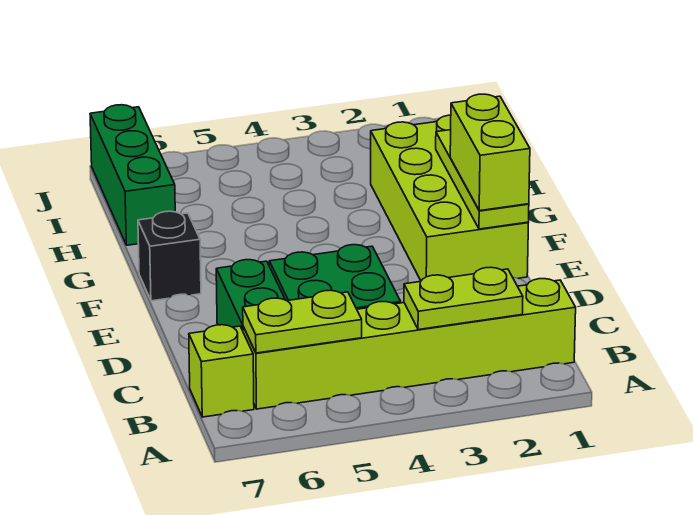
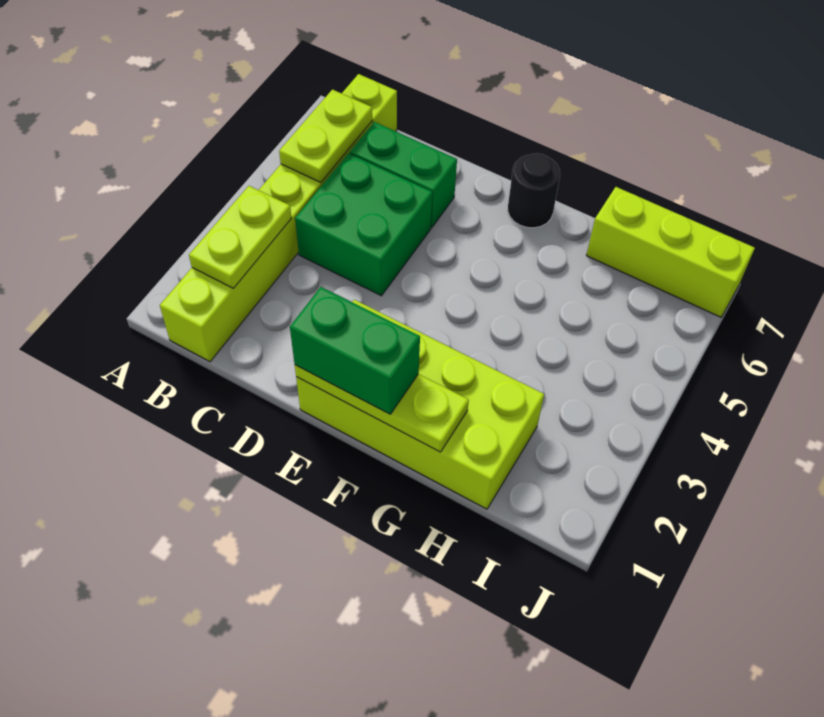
lime brick E1:F1 level 3 -> green brick E1:F1 level 3
black brick F7 level 1 -> black round brick F7 level 1
green brick H7:J7 level 1 -> lime brick H7:J7 level 1

